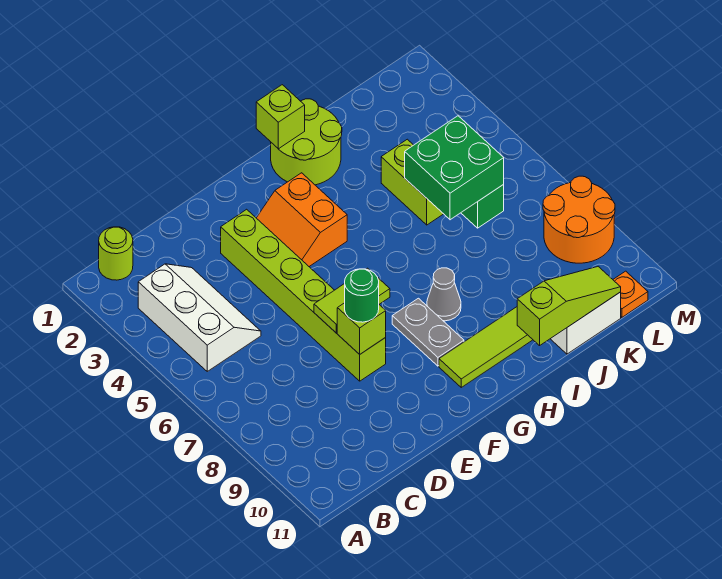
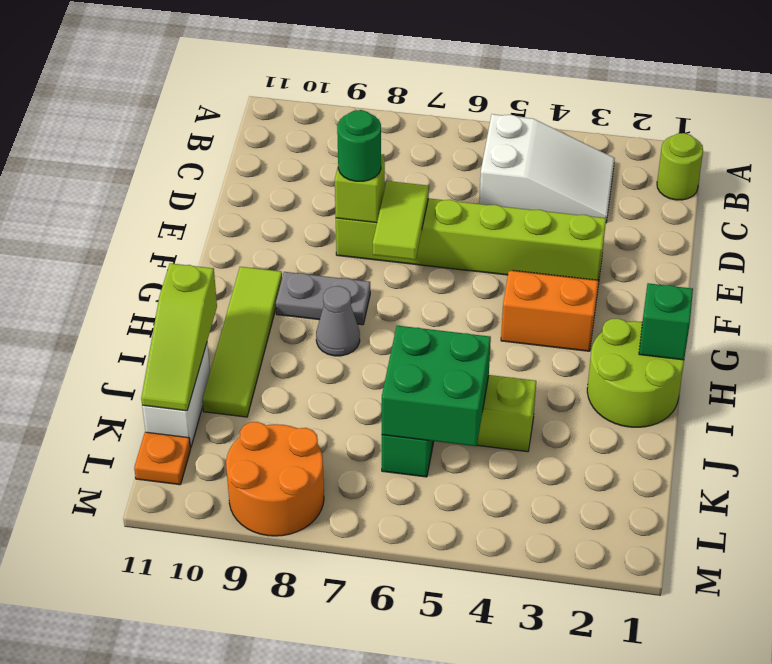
white slope B3:C5 level 1 top B -> white slope B3:C5 level 1 top 5
lime brick H1 level 2 -> green brick H1 level 2

